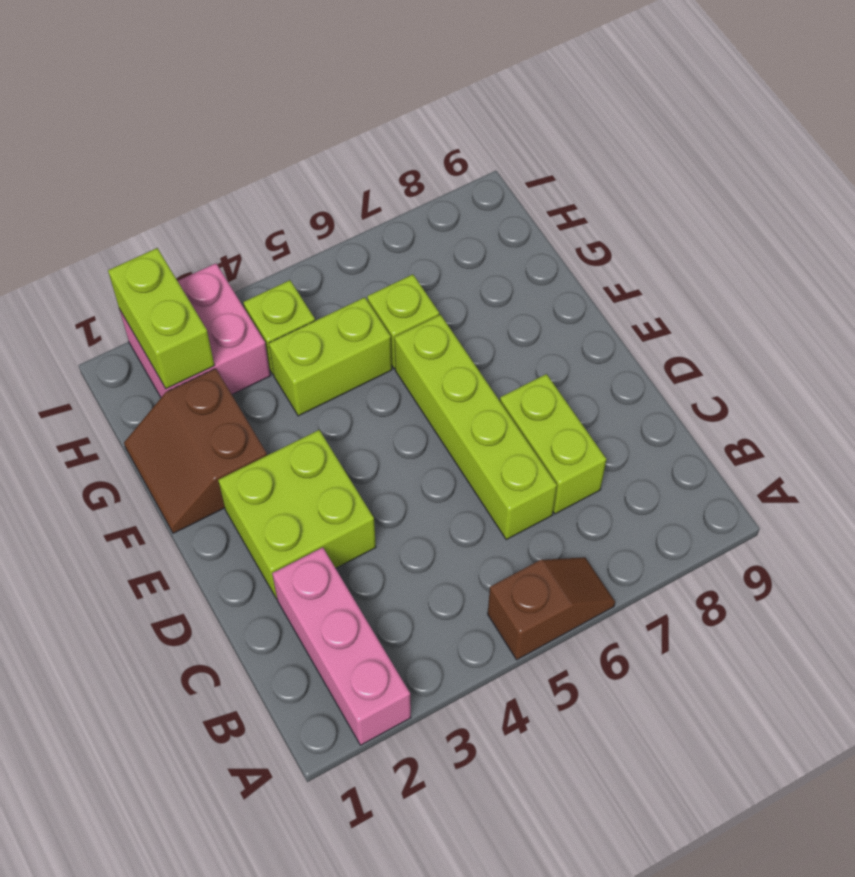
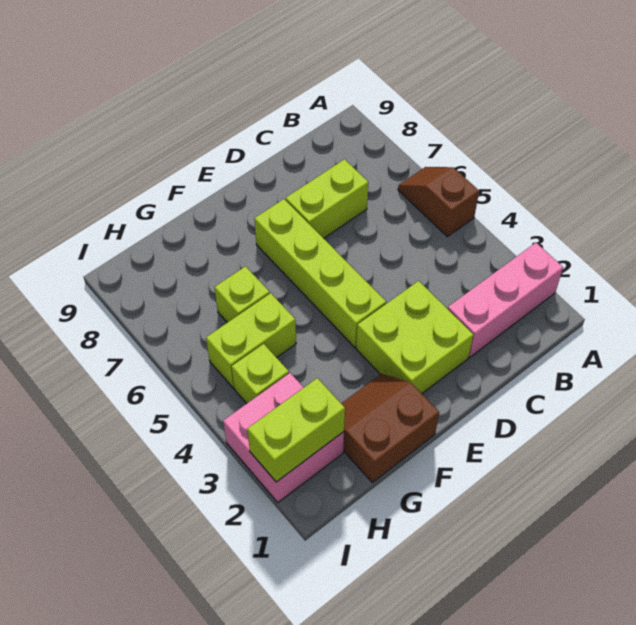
lime brick C6:F6 level 1 -> lime brick E4:E7 level 1
brown slope F1:G2 level 1 top 2 -> brown slope F1:G2 level 1 top 1
lime brick G4:G5 level 1 -> lime brick G5:H5 level 1

